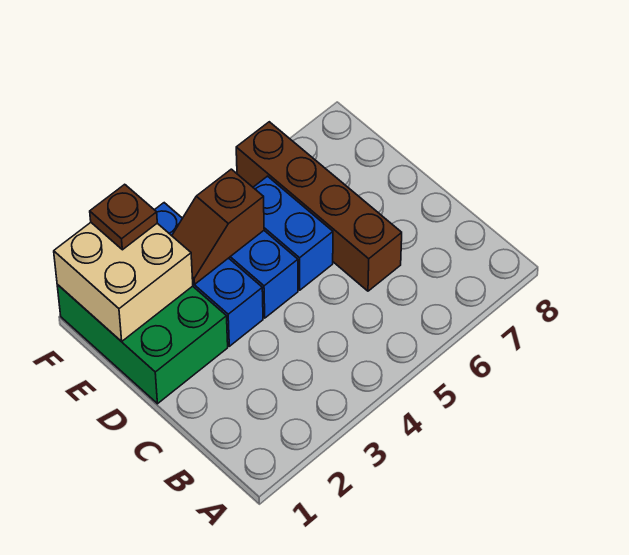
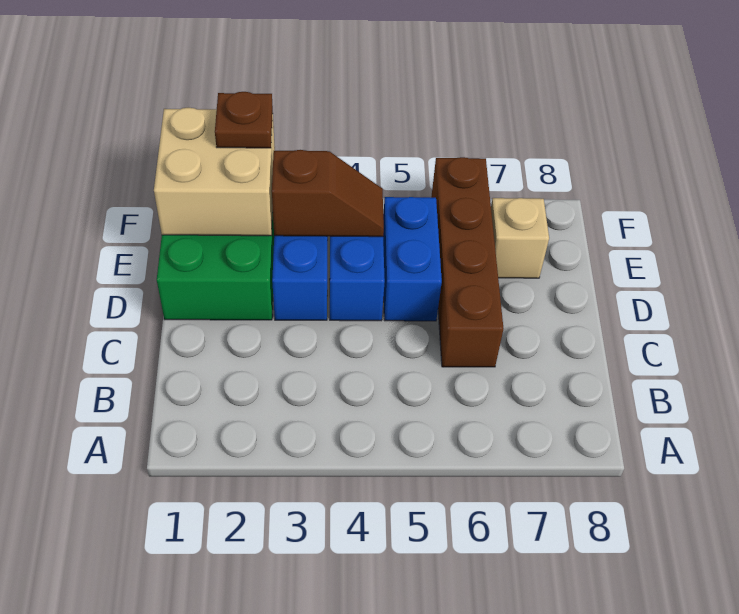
brown slope E3:E4 level 2 top 4 -> brown slope E3:E4 level 2 top 3
none -> tan brick E7 level 1

